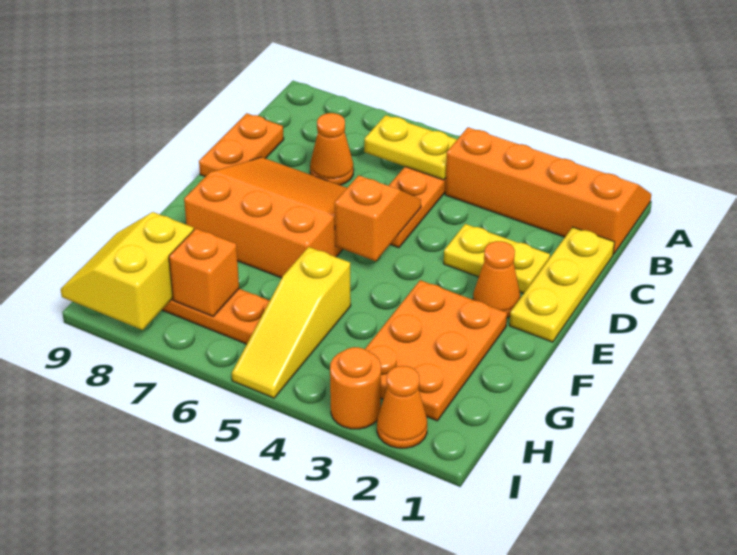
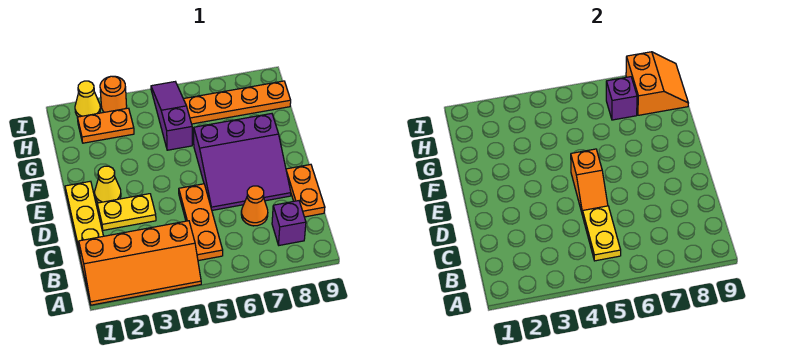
yellow plate B5:B6 level 2 -> yellow plate B5:C5 level 2
none -> purple brick B8 level 1
orange slope D6:F8 level 1 top F -> purple slope D6:F8 level 1 top F
orange cone E2 level 1 -> yellow cone E2 level 1
orange plate F2:H3 level 1 -> orange plate H2:H3 level 1
yellow slope G5:I5 level 1 top G -> purple slope G5:I5 level 1 top G
orange brick H7 level 2 -> purple brick H7 level 2
yellow slope H8:I9 level 2 top 8 -> orange slope H8:I9 level 2 top 8
orange cone I2 level 1 -> yellow cone I2 level 1

